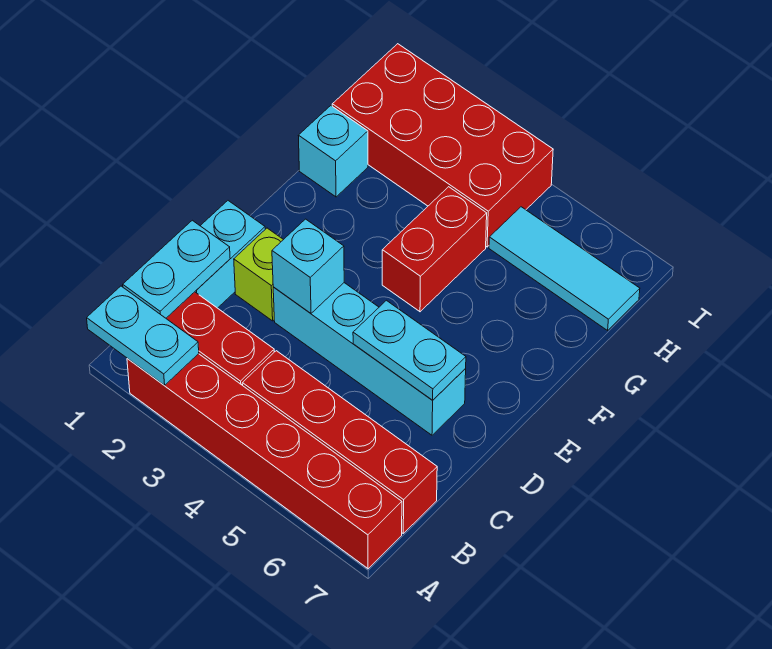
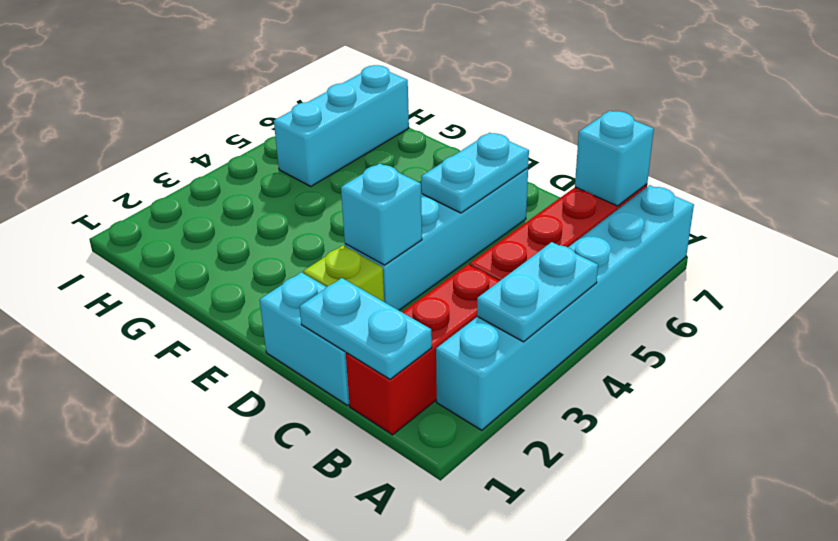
cyan plate A1:A2 level 2 -> cyan plate A3:A4 level 2
red brick A2:A7 level 1 -> cyan brick A2:A7 level 1
red brick F4:G4 level 1 -> none
cyan brick G1 level 1 -> cyan brick B7 level 2
red brick H1:I4 level 1 -> none
cyan tile H5:H7 level 1 -> cyan brick H5:H7 level 1

